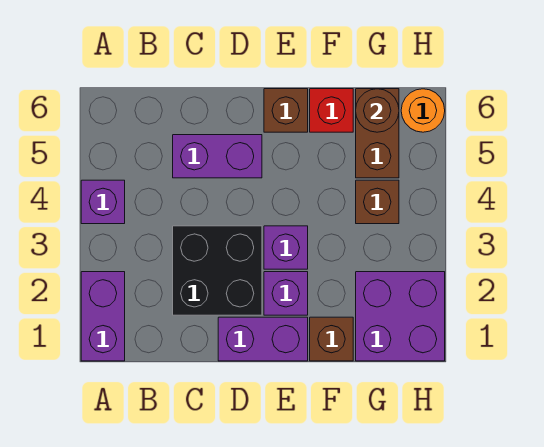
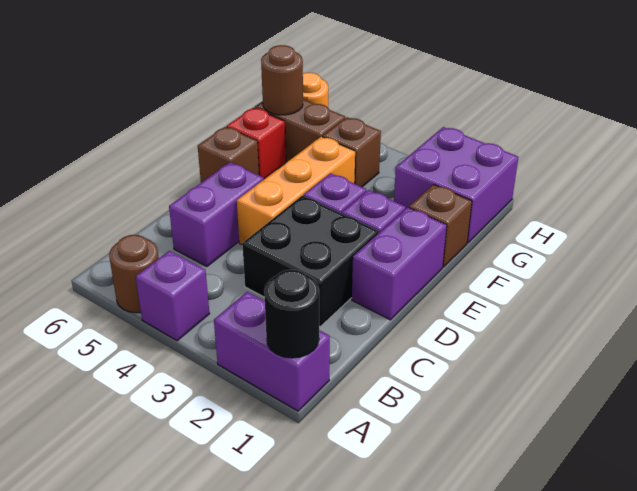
none -> black round brick A1 level 2
none -> brown round brick A5 level 1
none -> orange brick D4:F4 level 1

